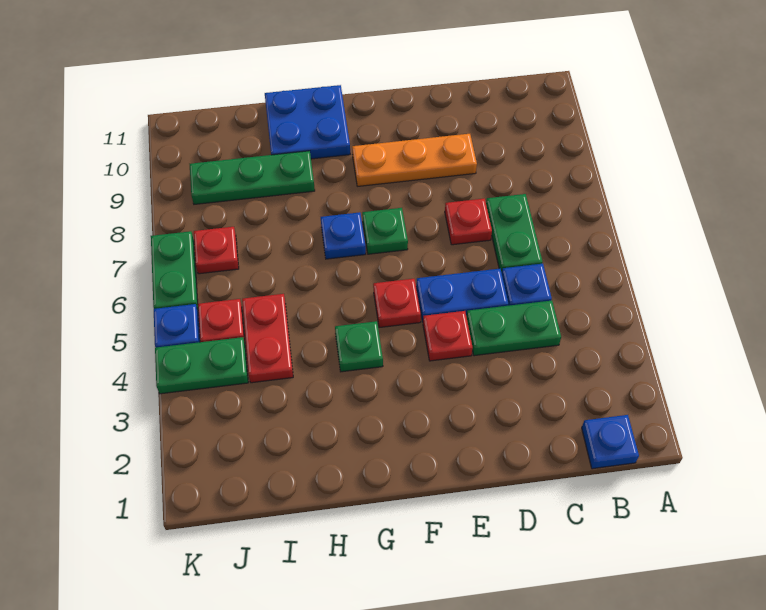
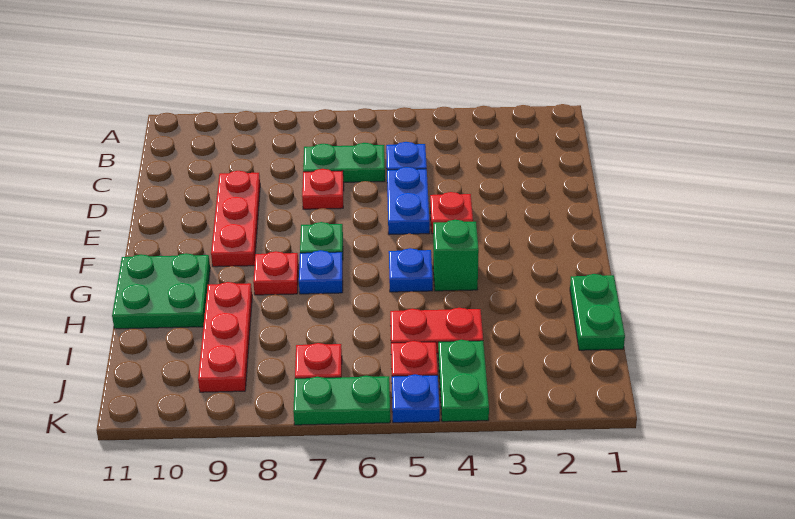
blue plate B1 level 1 -> blue plate G5 level 1
green plate C4:D4 level 1 -> green plate H1:I1 level 1
orange plate D9:F9 level 1 -> red plate D9:F9 level 1
red plate F5 level 1 -> red plate G8 level 1
green plate G4 level 1 -> green brick G4 level 1
blue plate G10:H11 level 1 -> green plate G10:H11 level 1
green plate H9:J9 level 1 -> red plate H9:J9 level 1

